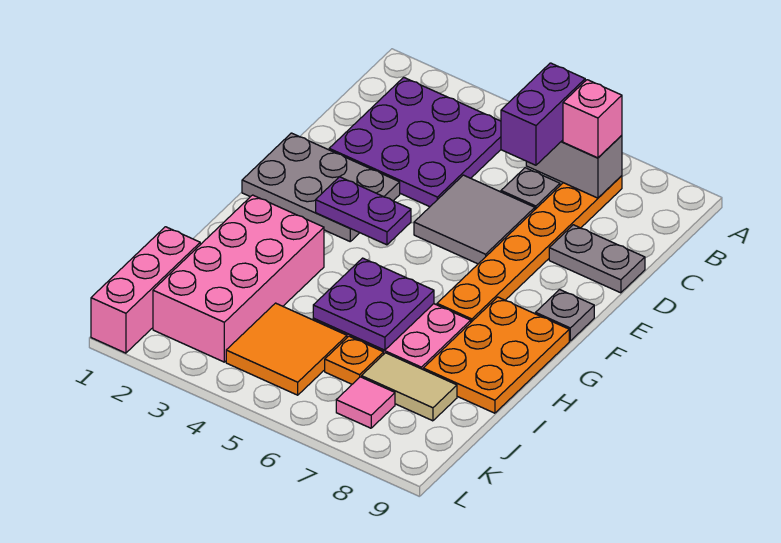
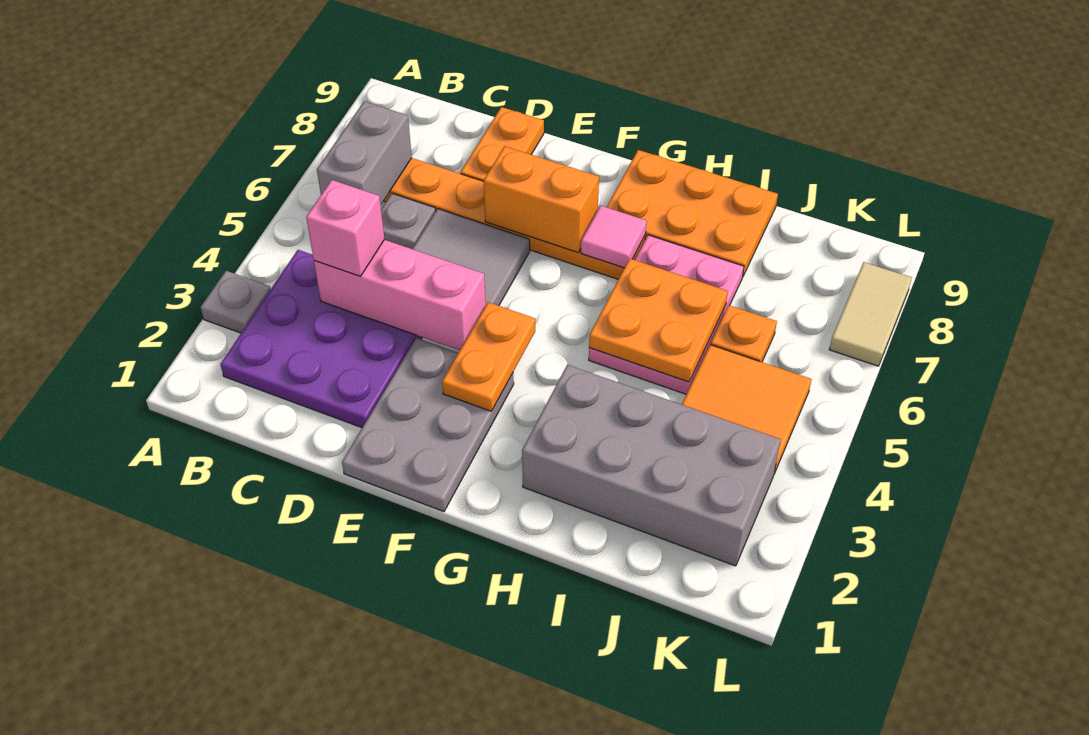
purple brick B6:C6 level 3 -> none
pink brick B7 level 3 -> pink brick C4 level 3
grey plate D8:D9 level 1 -> orange plate D8:D9 level 1
none -> orange brick E7:F7 level 2
purple plate F3:F4 level 2 -> orange plate F3:F4 level 2
grey plate F9 level 1 -> grey plate A3 level 1
pink brick H2:K3 level 1 -> grey brick H2:K3 level 1
purple plate H5:I6 level 2 -> orange plate H5:I6 level 2
pink brick J1:L1 level 1 -> pink brick C4:E4 level 2
tan tile J7:J8 level 1 -> tan tile L7:L8 level 1
pink tile K7 level 1 -> pink tile G7 level 2

